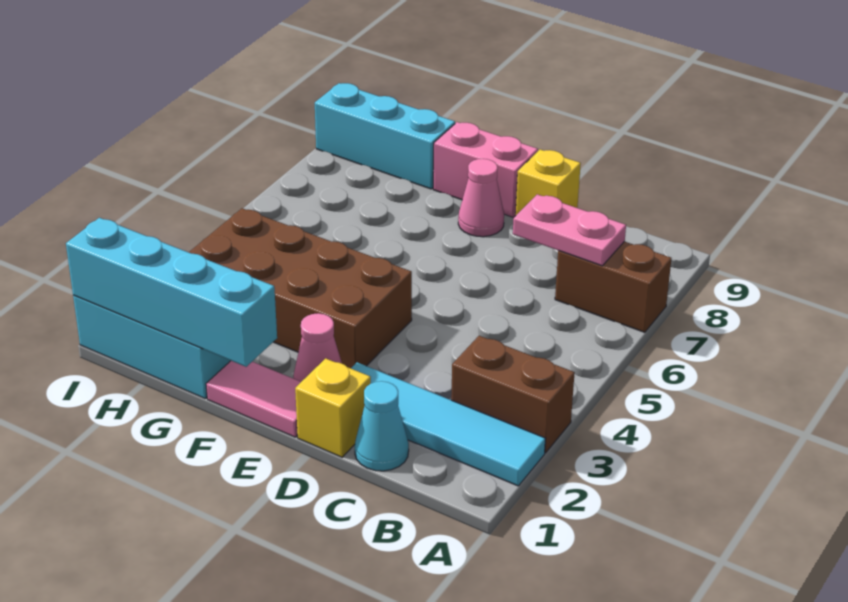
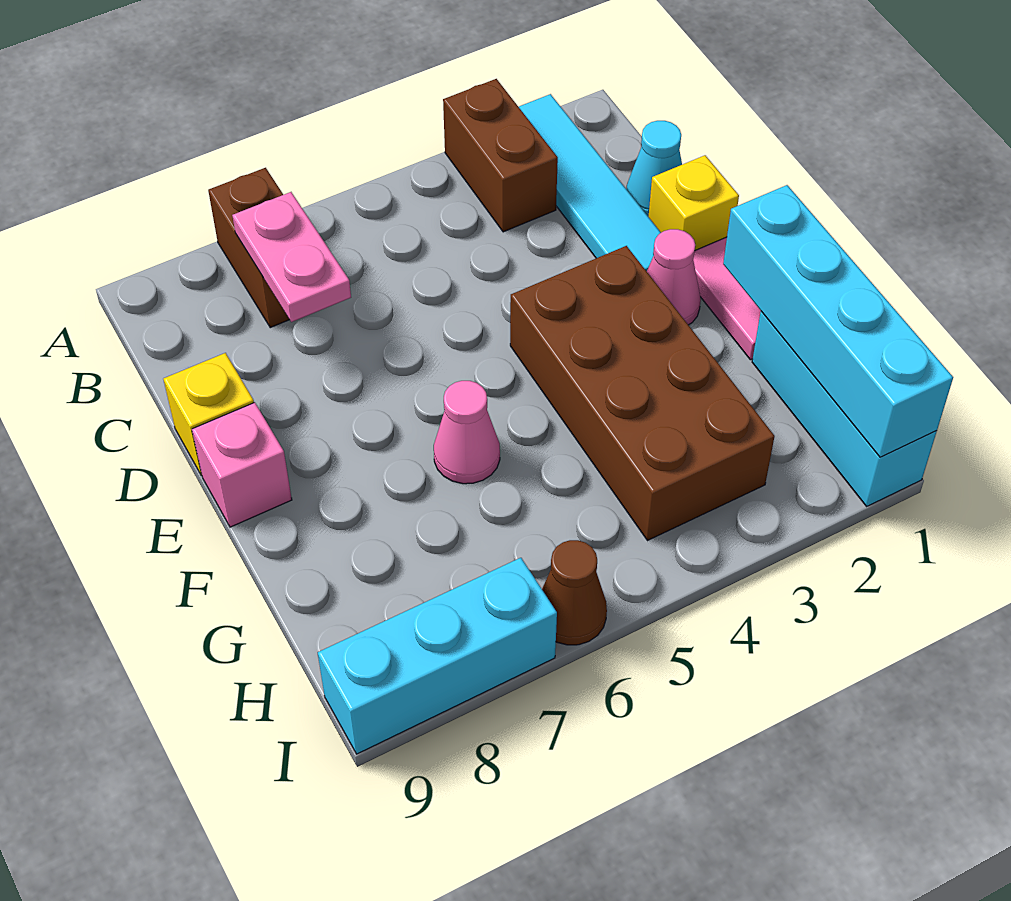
pink cone E8 level 1 -> pink cone F6 level 1
pink brick E9:F9 level 1 -> pink brick E9 level 1
cyan brick G9:I9 level 1 -> cyan brick I7:I9 level 1
none -> brown cone I6 level 1

